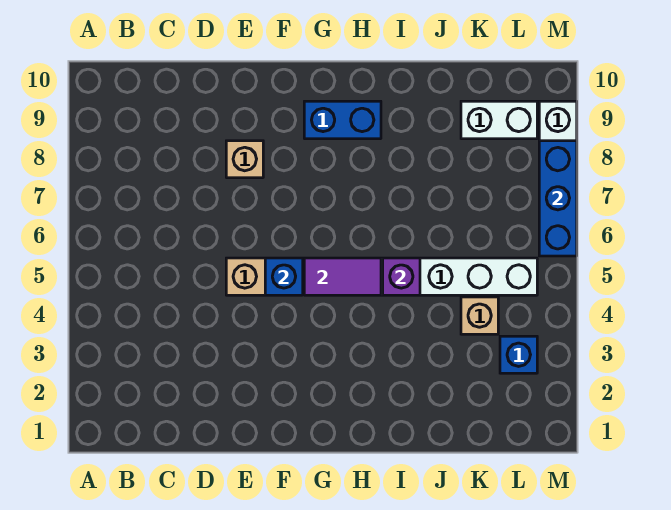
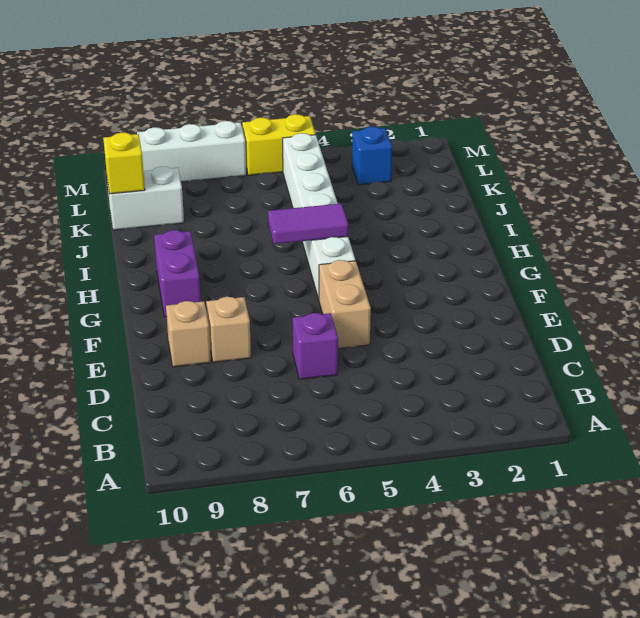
blue brick F5 level 2 -> none
purple tile G5:H5 level 2 -> purple tile H5:H6 level 2
blue brick G9:H9 level 1 -> purple brick G9:H9 level 1
purple brick I5 level 2 -> purple brick D6 level 1
tan brick K4 level 1 -> tan brick E9 level 1
white brick K9:L9 level 1 -> white brick K9:K10 level 1
none -> yellow brick K10 level 2
none -> yellow brick M5:M6 level 1
blue brick M6:M8 level 2 -> none

